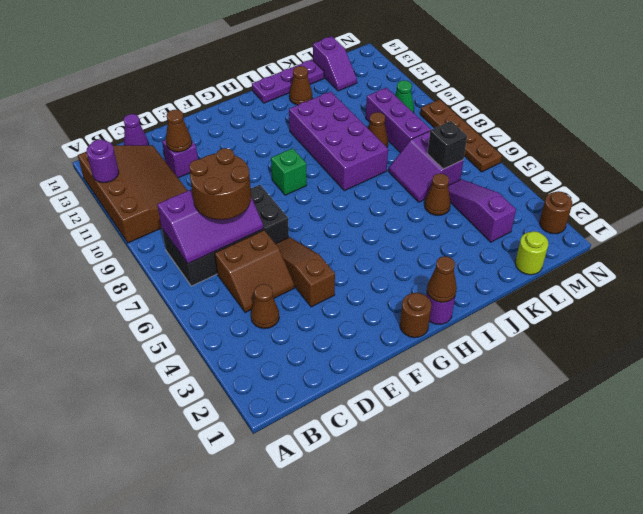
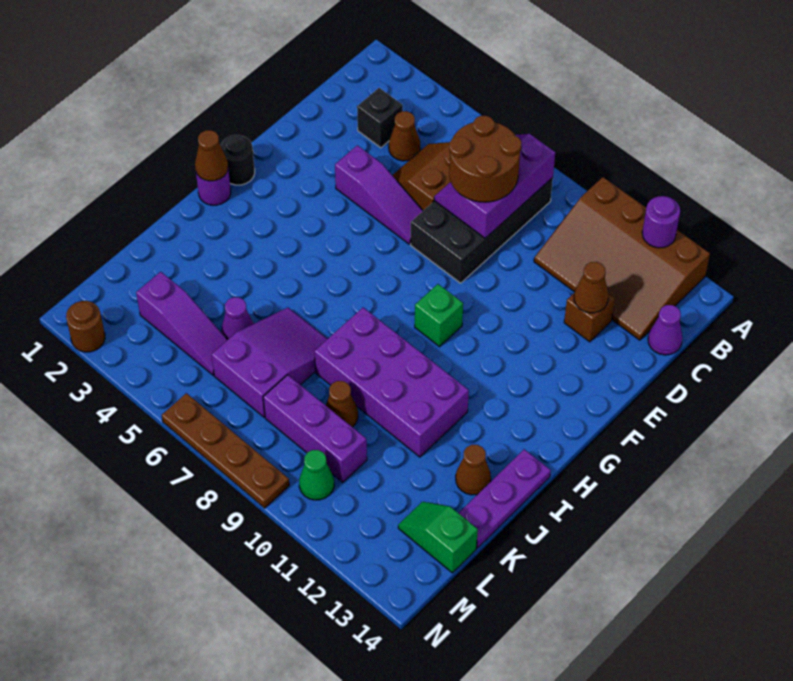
purple brick D12 level 1 -> brown brick D12 level 1
brown slope E4:E6 level 1 top 4 -> purple slope E4:E6 level 1 top 4
brown round brick G1 level 1 -> black round brick G1 level 1
brown cone K5 level 1 -> purple cone K5 level 1
purple slope K6:L7 level 1 top L -> purple slope J6:L7 level 1 top L
lime round brick L1 level 1 -> none
black brick L6 level 2 -> black brick C3 level 1
purple slope L13:L14 level 1 top 14 -> green slope L13:L14 level 1 top 14

